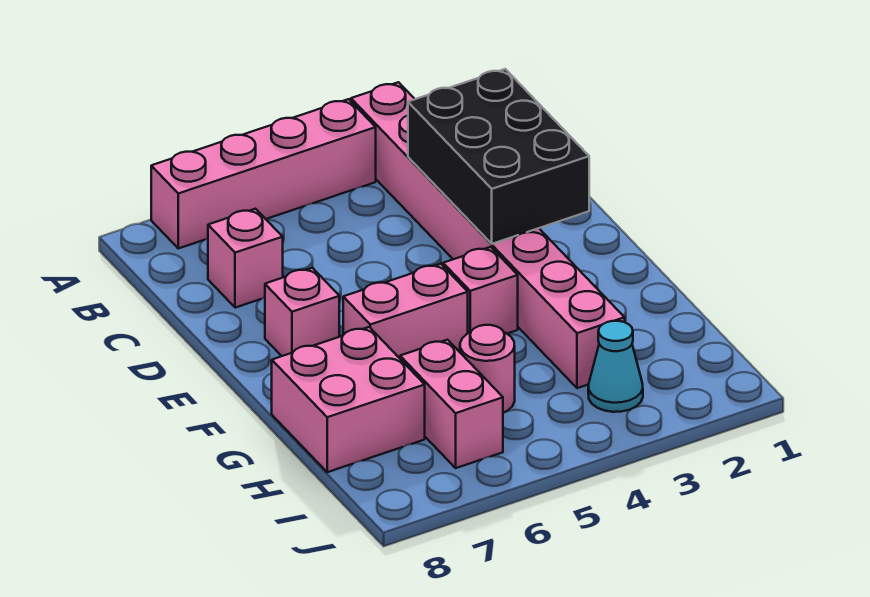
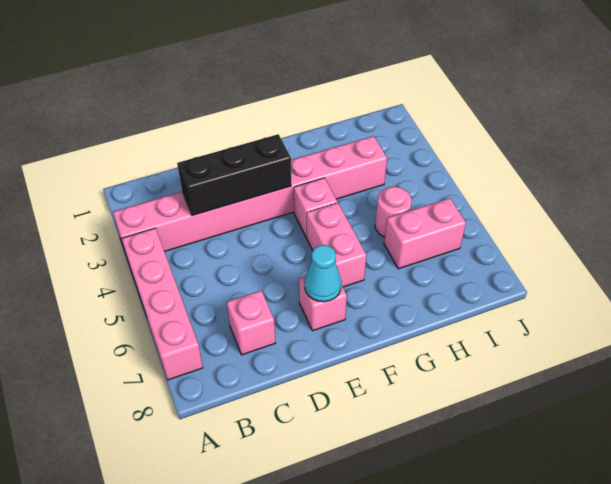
black brick C2:E3 level 2 -> black brick C3:E3 level 2
pink brick G7:H8 level 1 -> none
cyan cone I3 level 1 -> cyan cone E7 level 2

